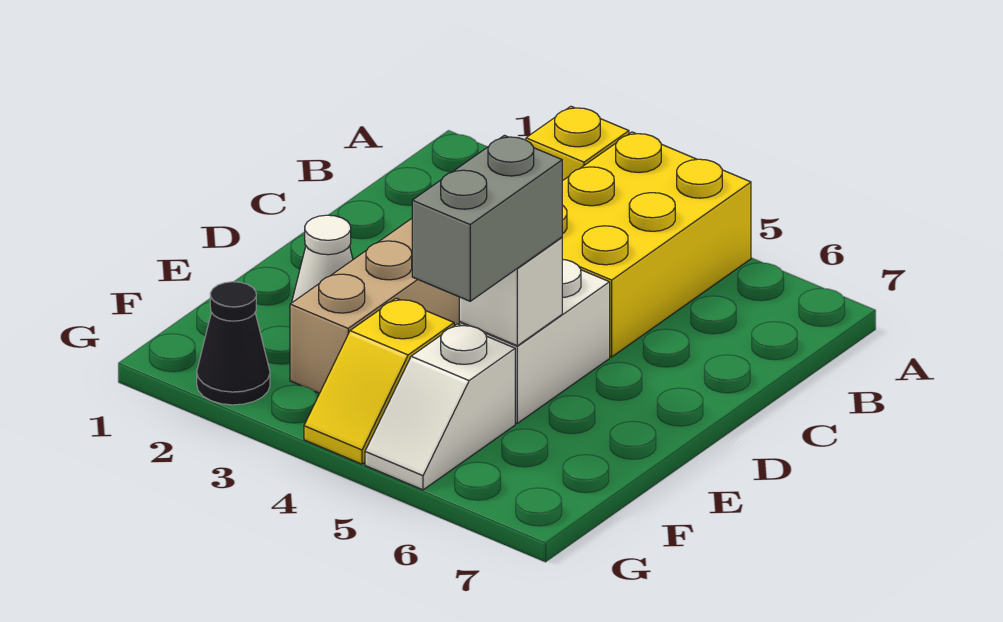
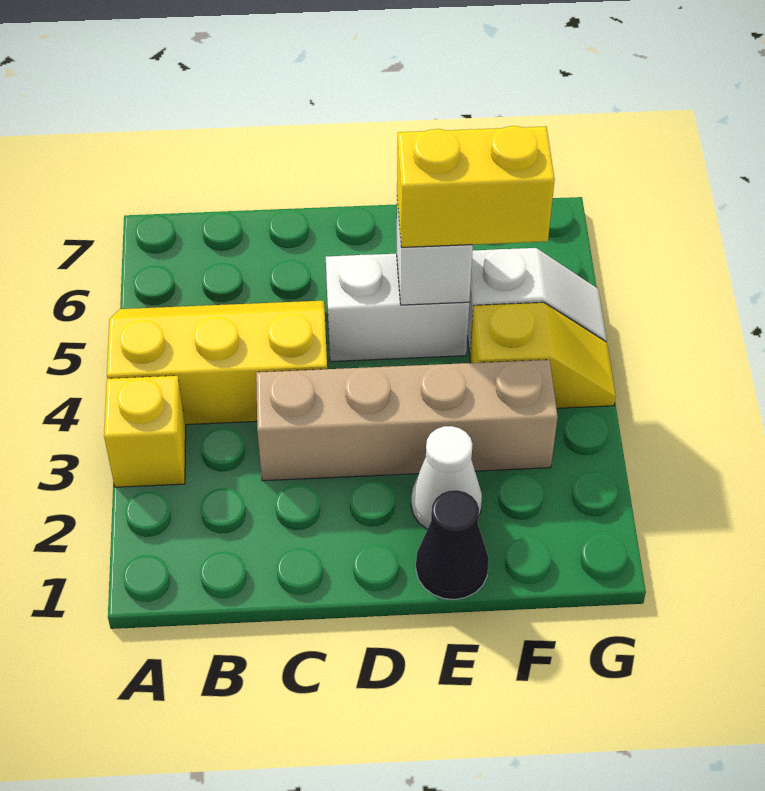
yellow brick A4:C5 level 1 -> yellow slope A4:C5 level 1 top 4
grey brick E5:F5 level 3 -> yellow brick E5:F5 level 3
black cone G2 level 1 -> black cone E1 level 1

